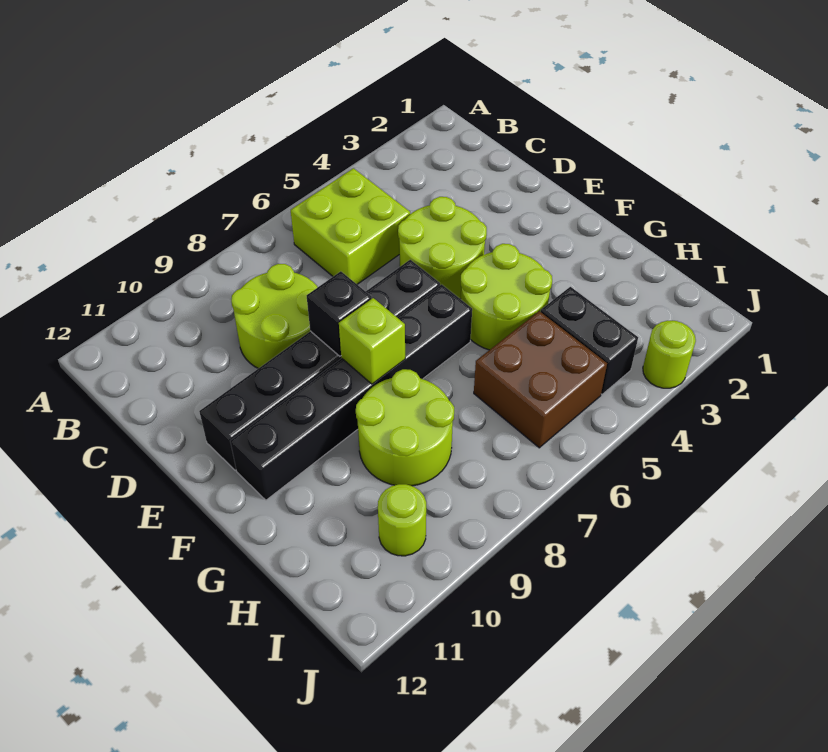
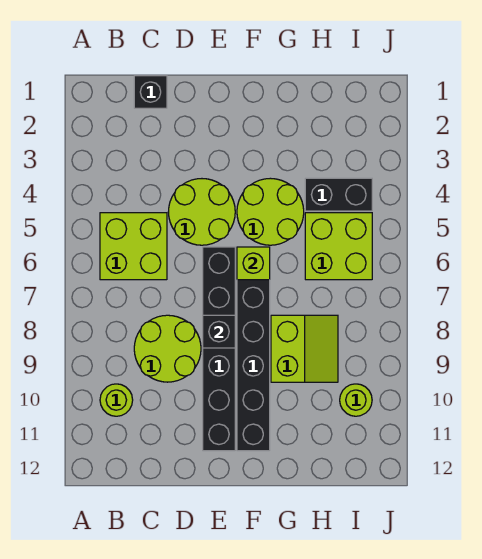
none -> black brick C1 level 1
lime brick F8 level 2 -> lime brick F6 level 2
lime round brick G8:H9 level 1 -> lime slope G8:H9 level 1 top G
brown brick H5:I6 level 1 -> lime brick H5:I6 level 1
lime round brick J3 level 1 -> lime round brick B10 level 1

